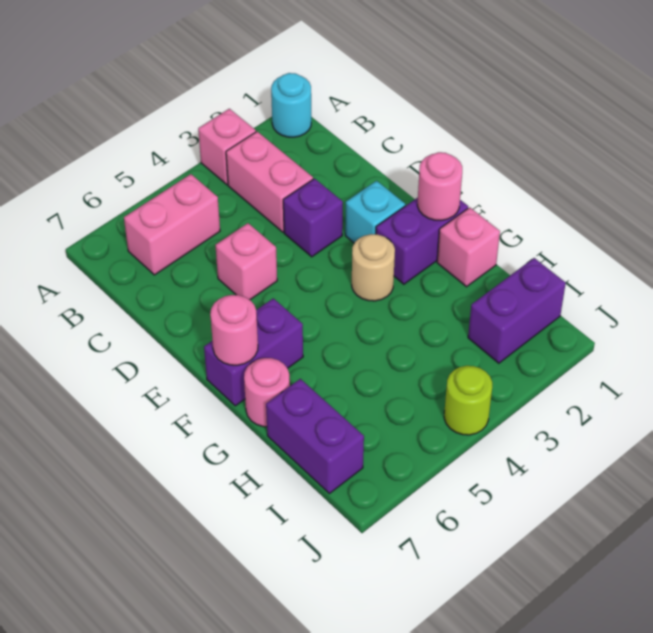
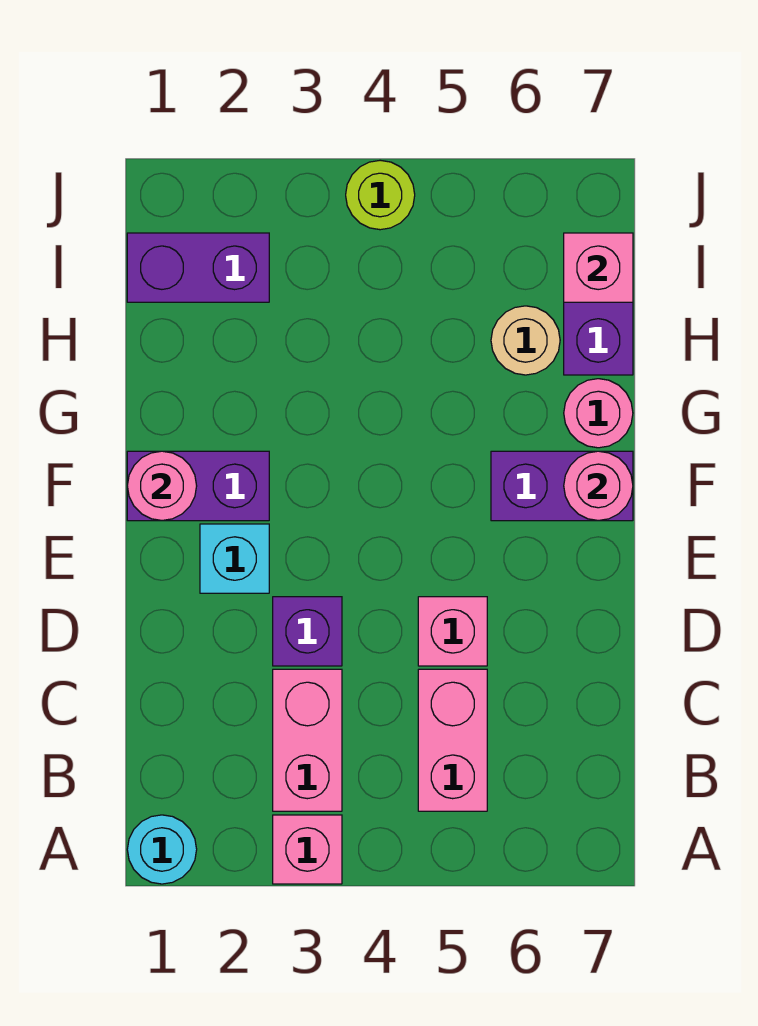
pink brick B5:B6 level 1 -> pink brick B5:C5 level 1
tan round brick F3 level 1 -> tan round brick H6 level 1
pink brick G1 level 1 -> pink brick I7 level 2

